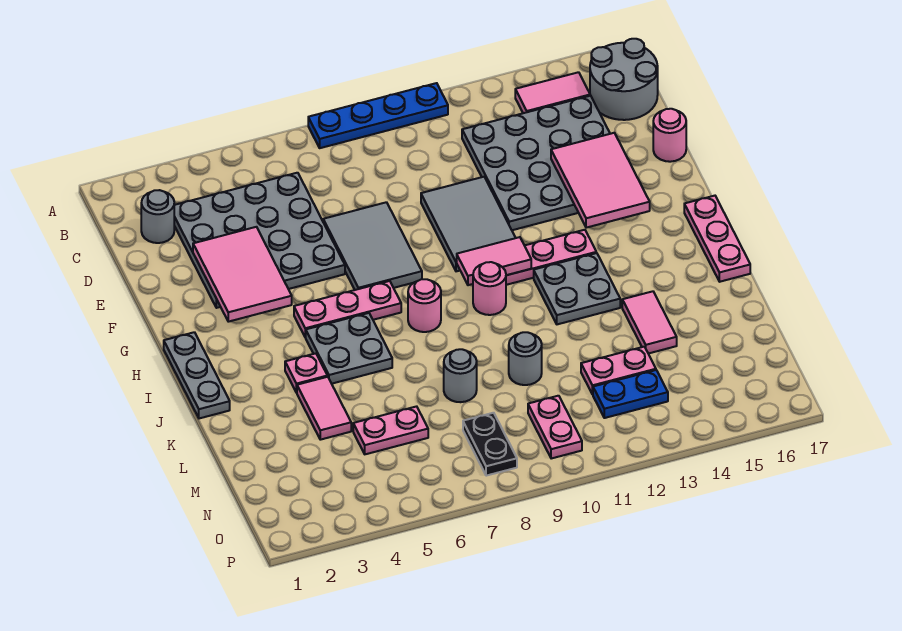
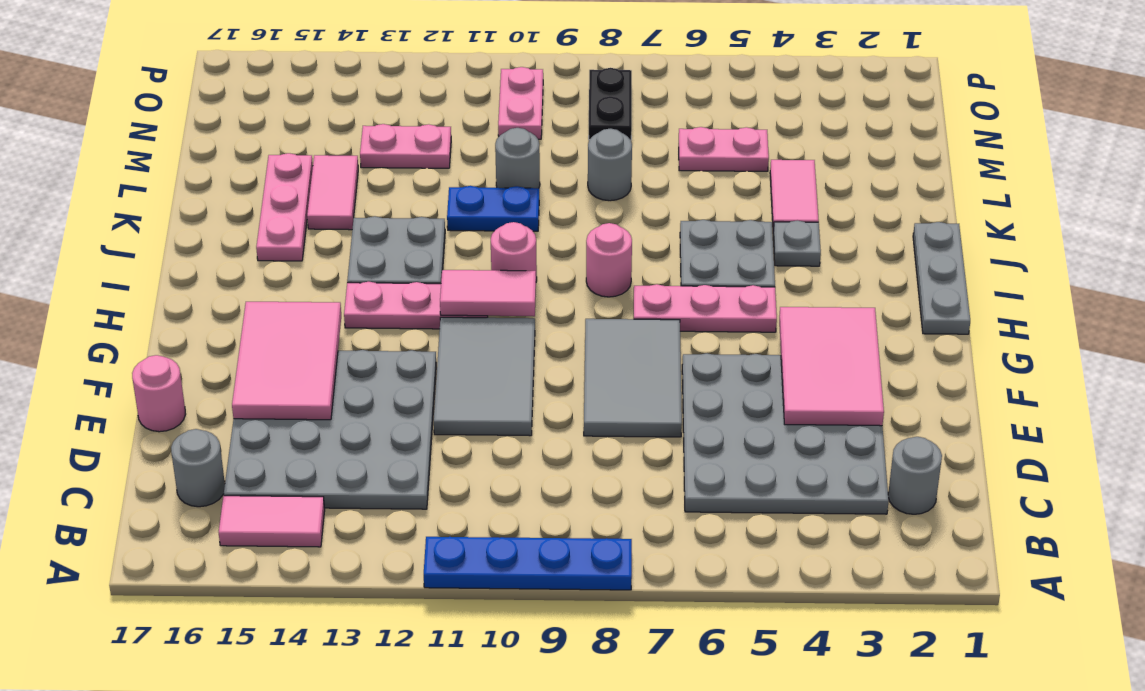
grey round brick B16:C17 level 1 -> grey round brick C16 level 1
pink plate H17:J17 level 1 -> pink plate J15:L15 level 1
pink plate J4 level 1 -> grey plate J4 level 1
blue plate N12:N13 level 1 -> blue plate K10:K11 level 1

